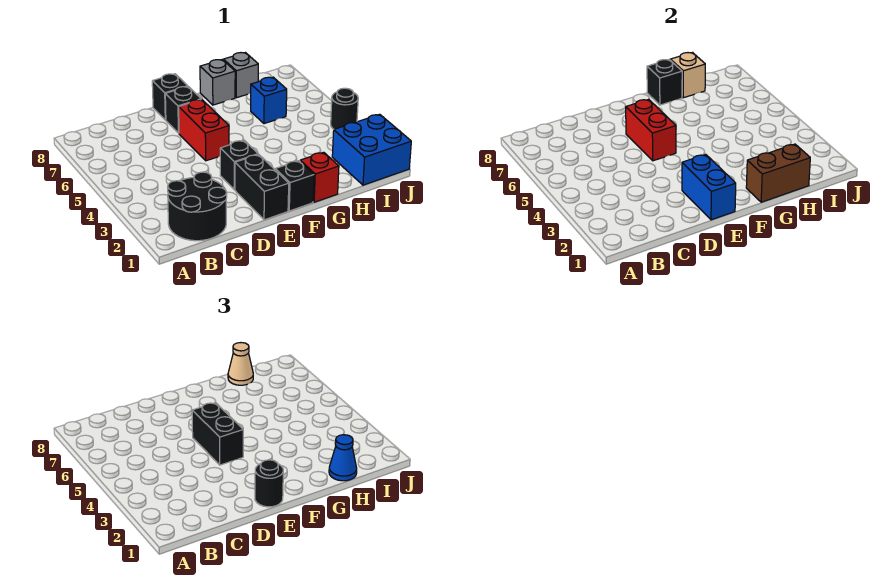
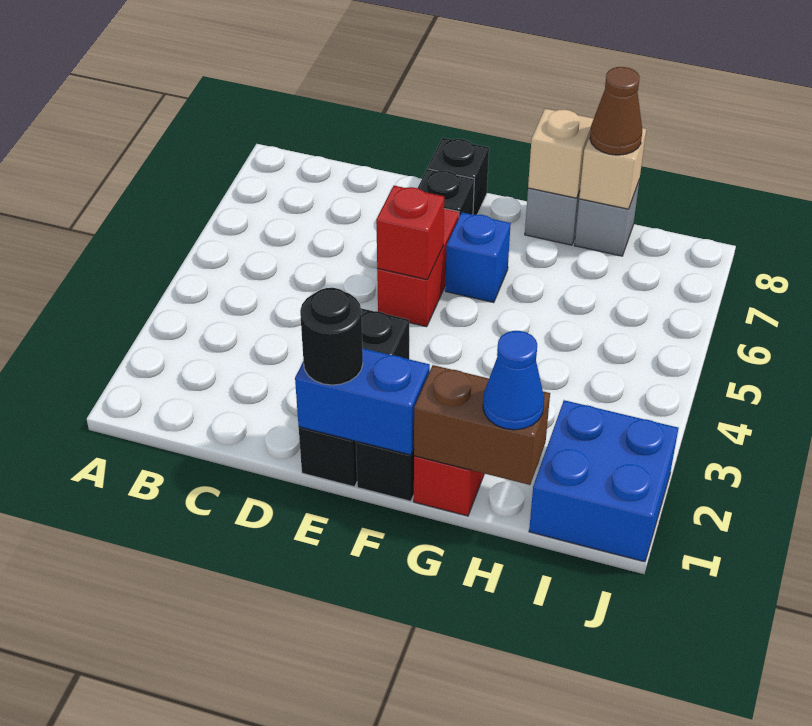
black round brick B1:C2 level 1 -> none
blue brick E1:E2 level 2 -> blue brick E1:F1 level 2
black brick E4:E5 level 3 -> none
red brick E5:E6 level 2 -> red brick E5 level 2
black brick G8 level 2 -> tan brick G8 level 2
blue brick H6 level 1 -> blue brick F6 level 1
tan cone H8 level 3 -> brown cone H8 level 3
black round brick J4 level 1 -> none

